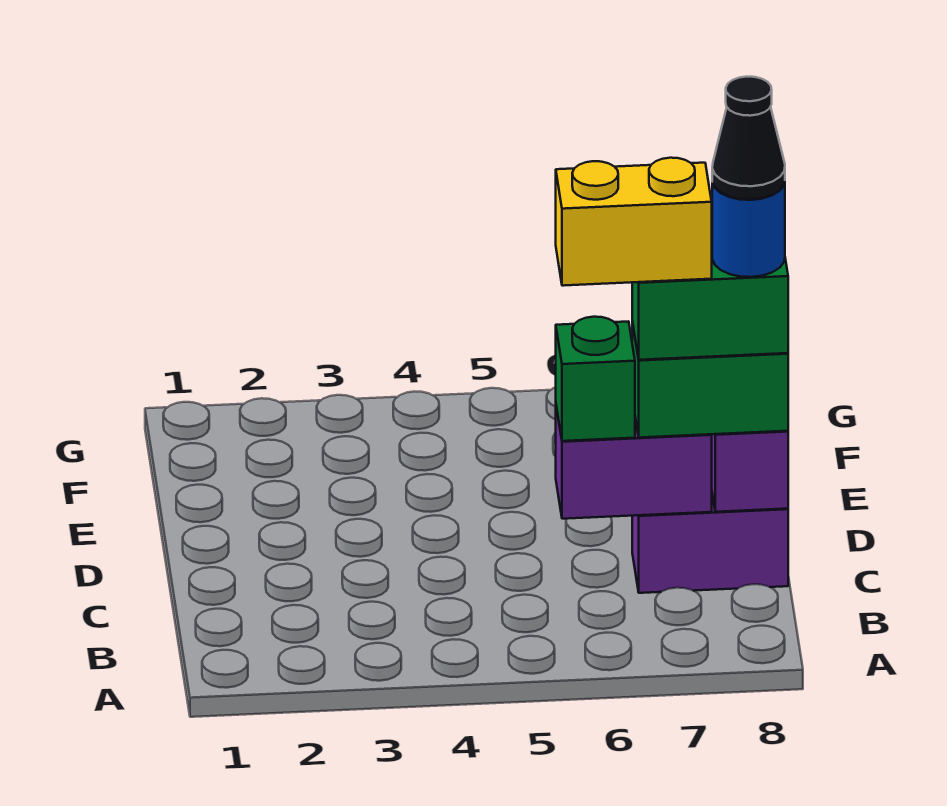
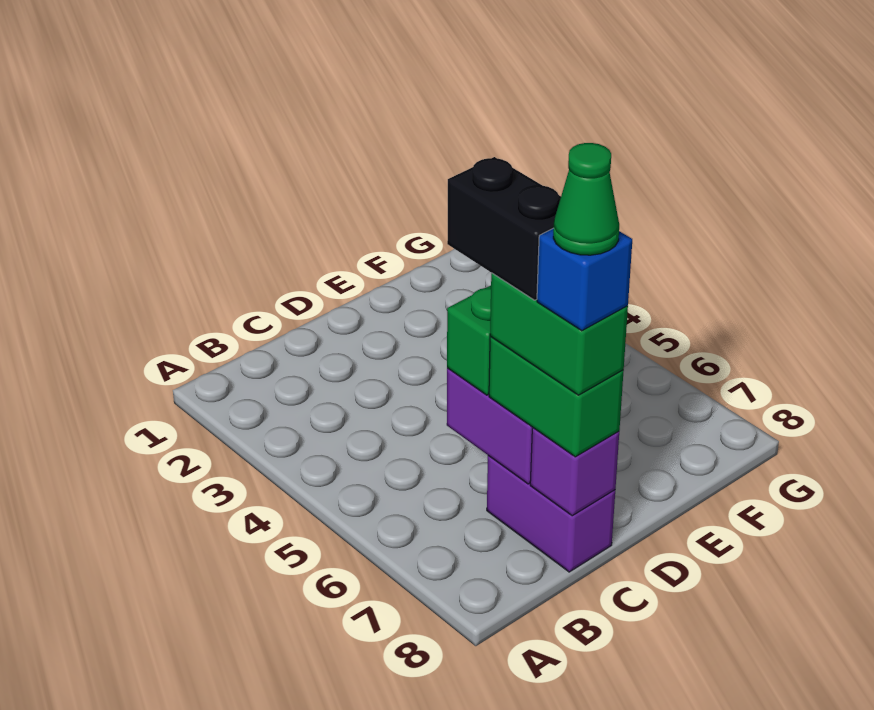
yellow brick C6:C7 level 5 -> black brick C6:C7 level 5
blue round brick C8 level 5 -> blue brick C8 level 5
black cone C8 level 6 -> green cone C8 level 6

